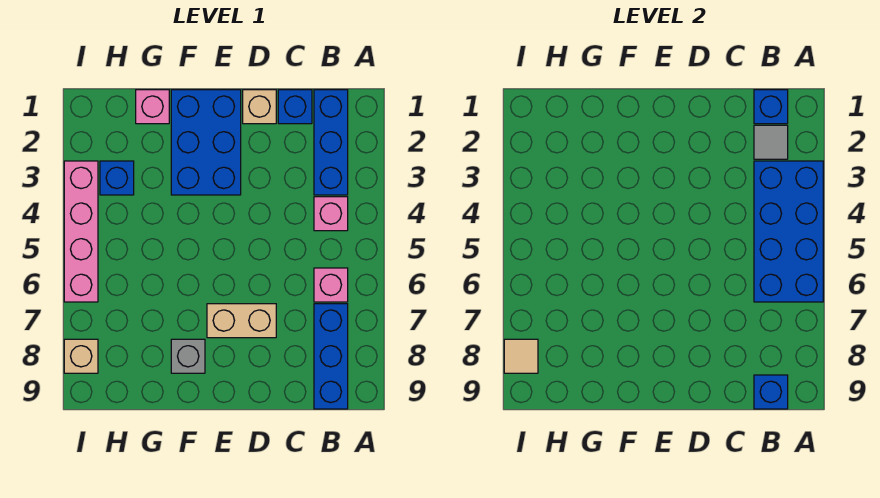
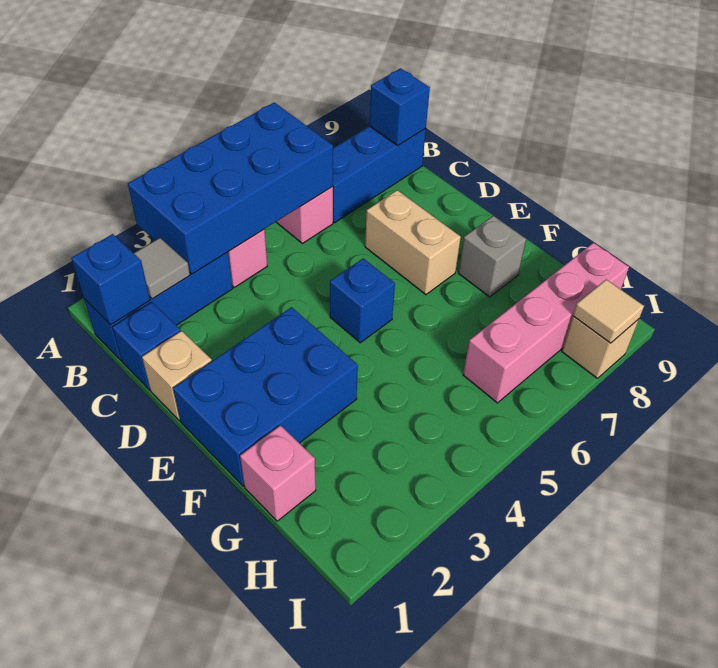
blue brick H3 level 1 -> blue brick E5 level 1
pink brick I3:I6 level 1 -> pink brick H6:H9 level 1

